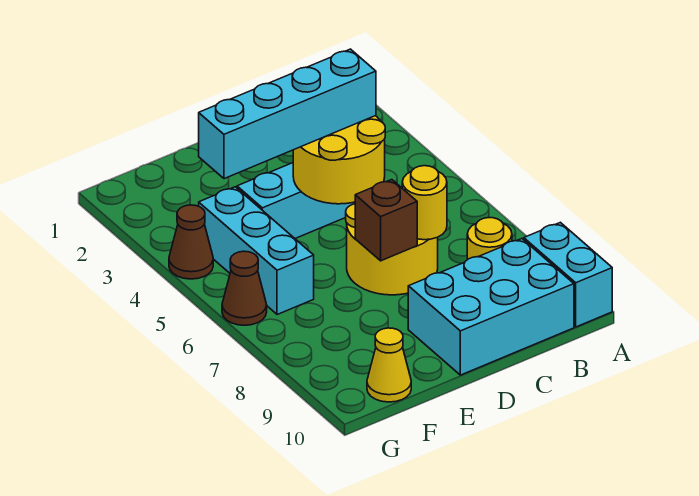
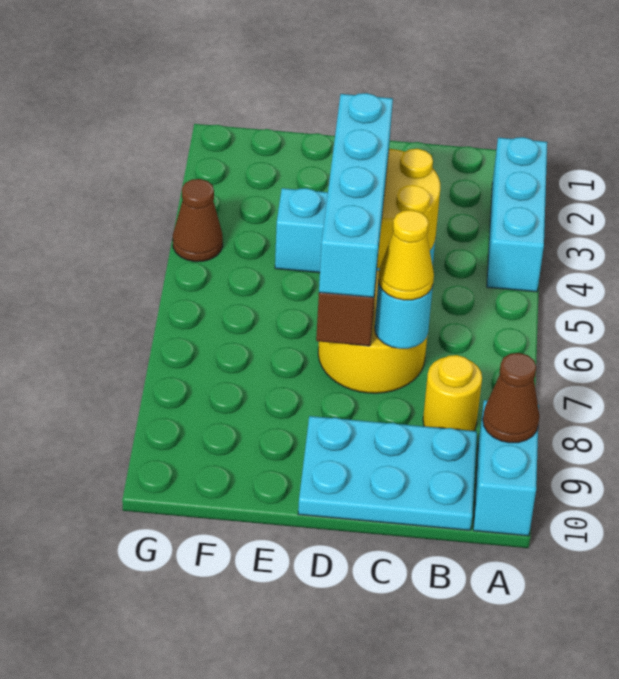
cyan brick B9:D10 level 1 -> cyan plate B9:D10 level 1
cyan brick C4:F4 level 3 -> cyan brick D4:D7 level 3
yellow round brick C7 level 2 -> cyan round brick C7 level 2
cyan brick F4:F6 level 1 -> cyan brick A2:A4 level 1
yellow cone F10 level 1 -> yellow cone C7 level 3
brown cone G6 level 1 -> brown cone A9 level 2

